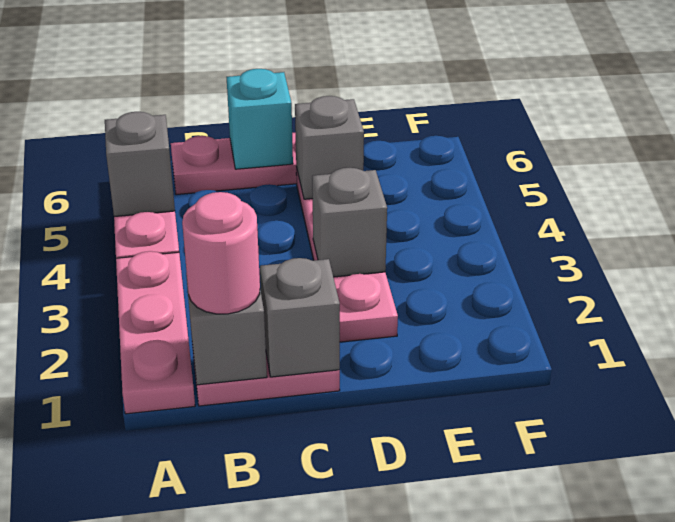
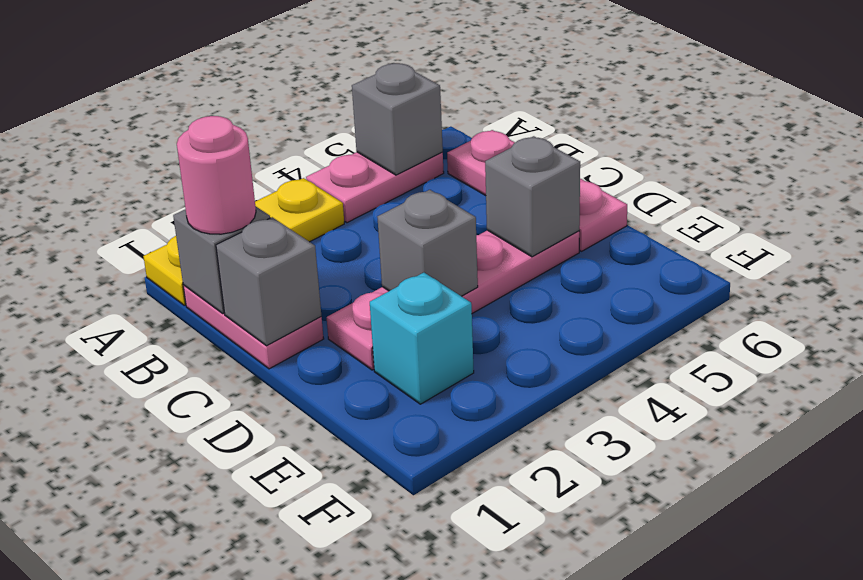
pink plate A1:A3 level 1 -> yellow plate A1:A3 level 1
cyan brick C6 level 2 -> cyan brick E2 level 1

